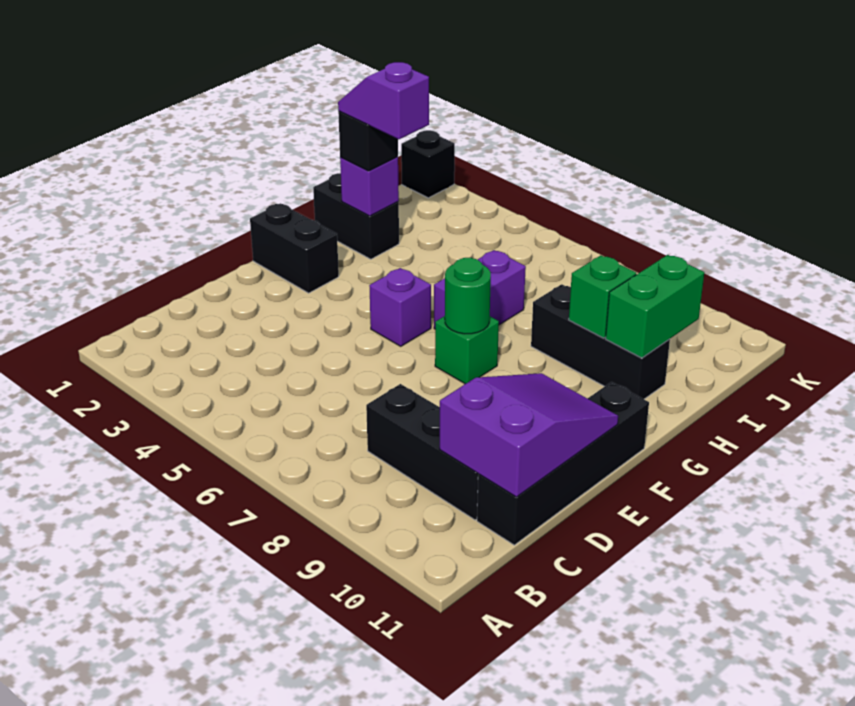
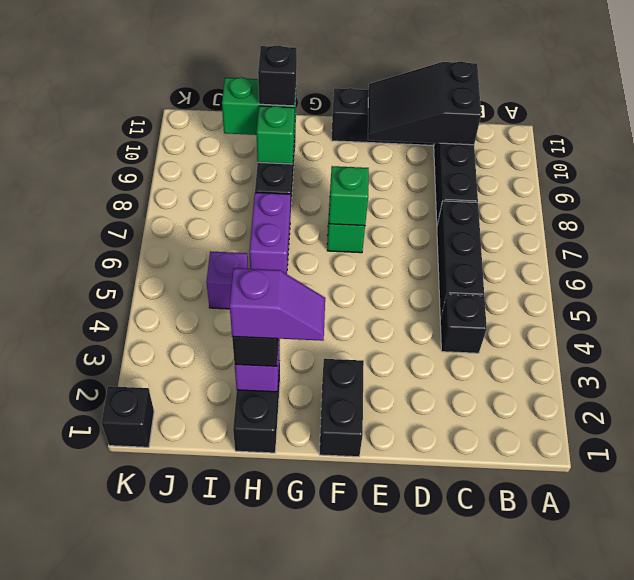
none -> black brick C4 level 1
none -> black brick C5:C7 level 1
purple slope C10:E11 level 2 top C -> black slope C10:E11 level 2 top C
purple brick F5 level 1 -> purple brick I5 level 1
green round brick F7 level 2 -> green brick F7 level 2
purple brick G6:H6 level 1 -> purple brick H6:H7 level 1
purple slope H2:H3 level 4 top 3 -> purple slope G2:H2 level 4 top H
none -> black brick H10 level 3

